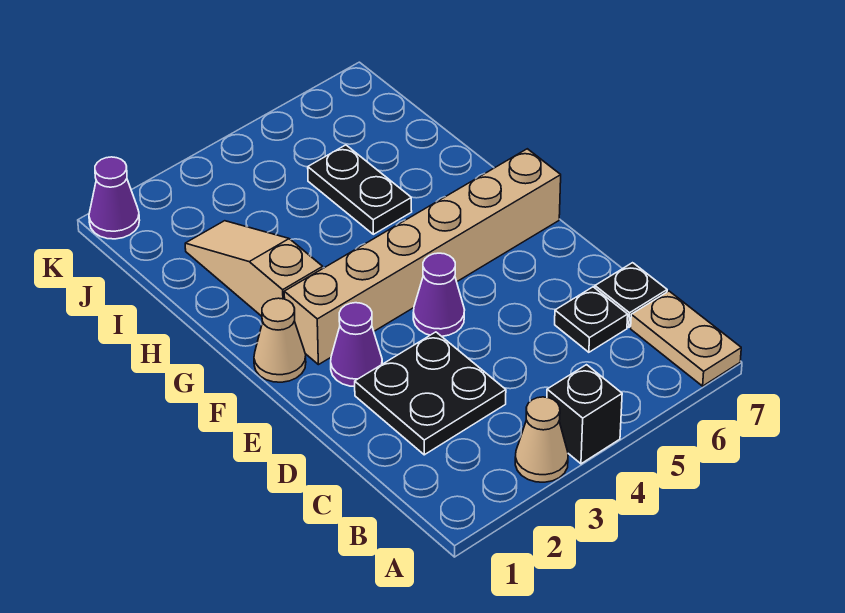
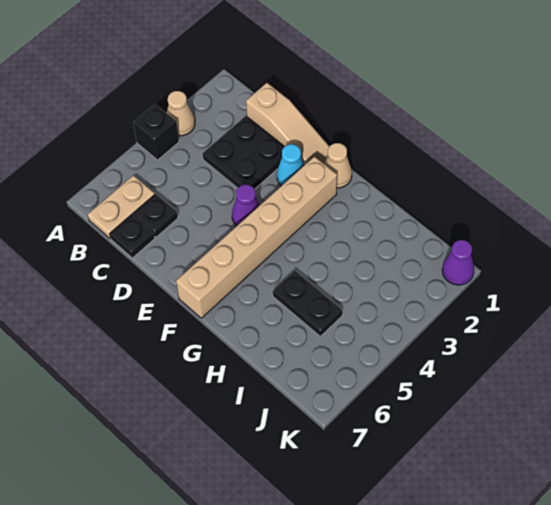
tan plate A7:B7 level 1 -> tan plate B6:B7 level 1
purple cone E2 level 1 -> cyan cone E2 level 1
tan slope G2:I2 level 1 top G -> tan slope C1:E1 level 1 top C

